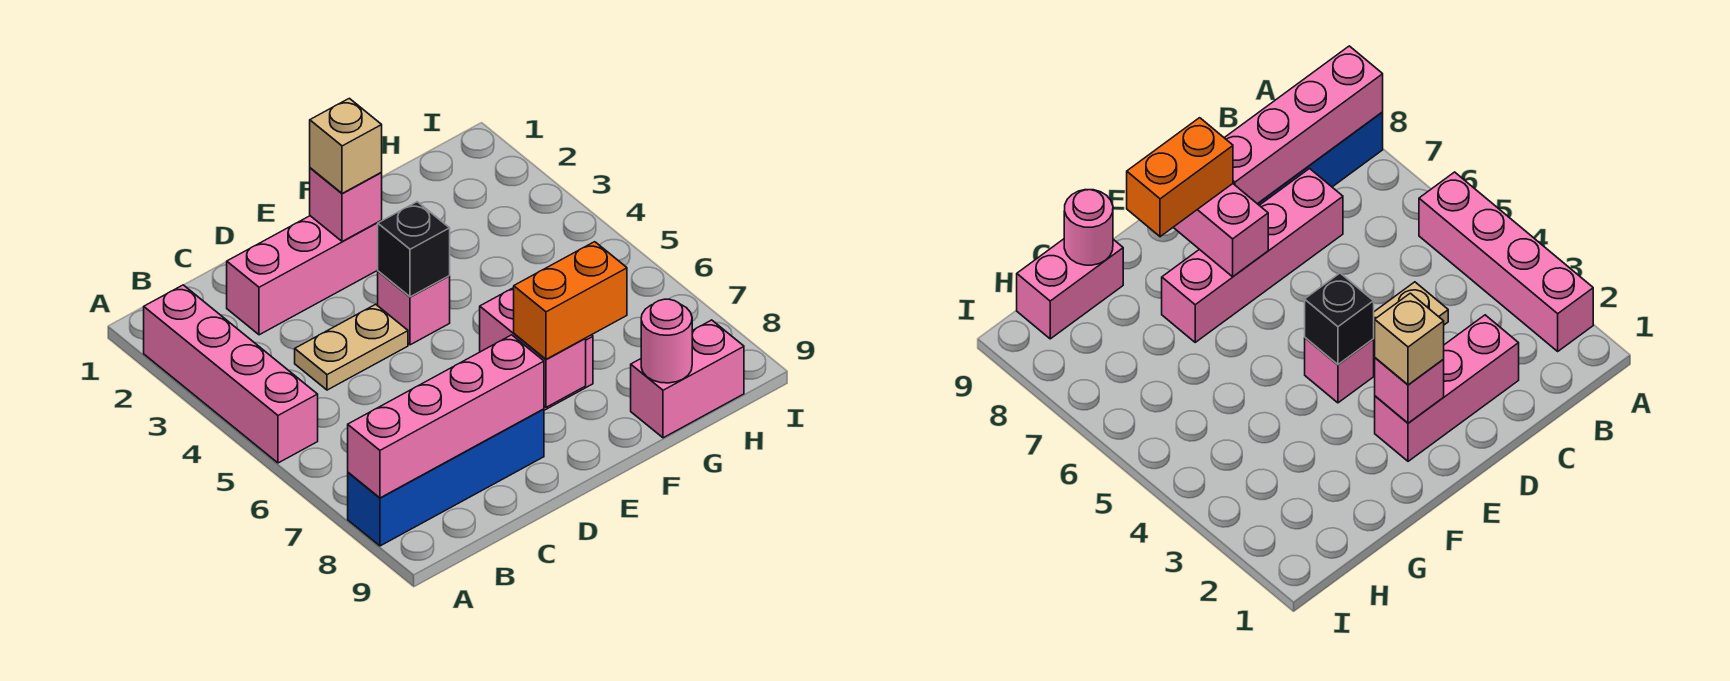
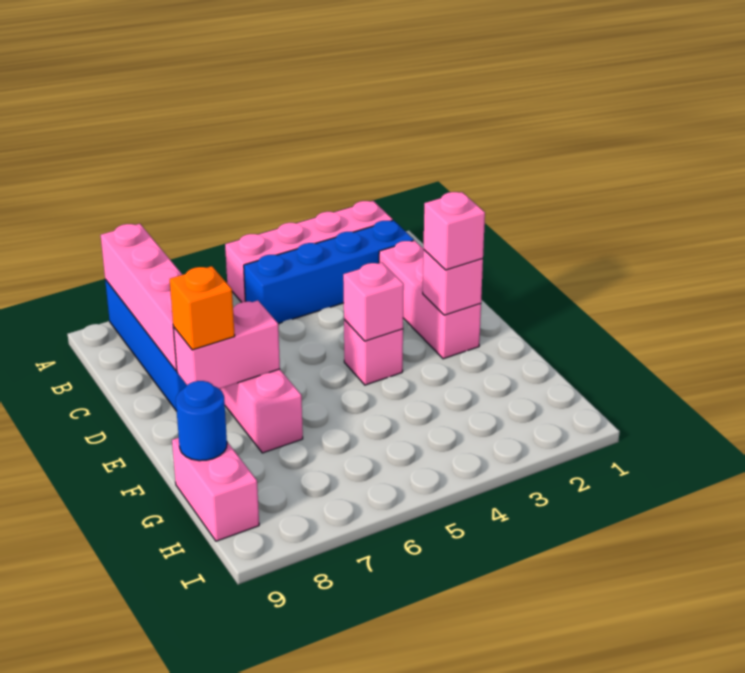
none -> blue brick B2:B5 level 1
tan plate C4:D4 level 1 -> none
tan brick E2 level 3 -> pink brick E2 level 3
black brick E4 level 2 -> pink brick E4 level 2
orange brick E8:F8 level 3 -> orange brick E8 level 3
pink round brick G9 level 2 -> blue round brick G9 level 2

